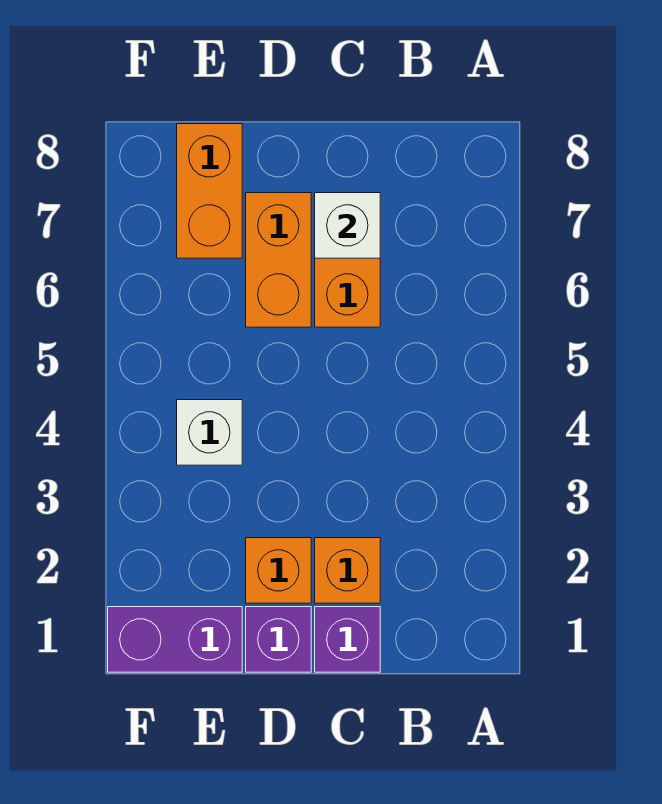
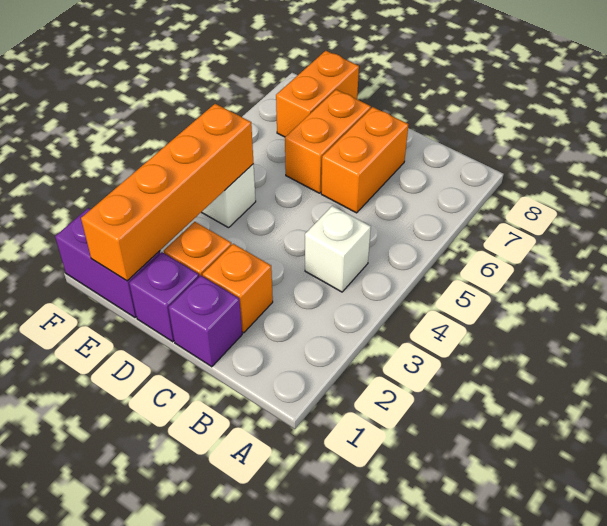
white brick C7 level 2 -> white brick B4 level 1
none -> orange brick E1:E4 level 2

